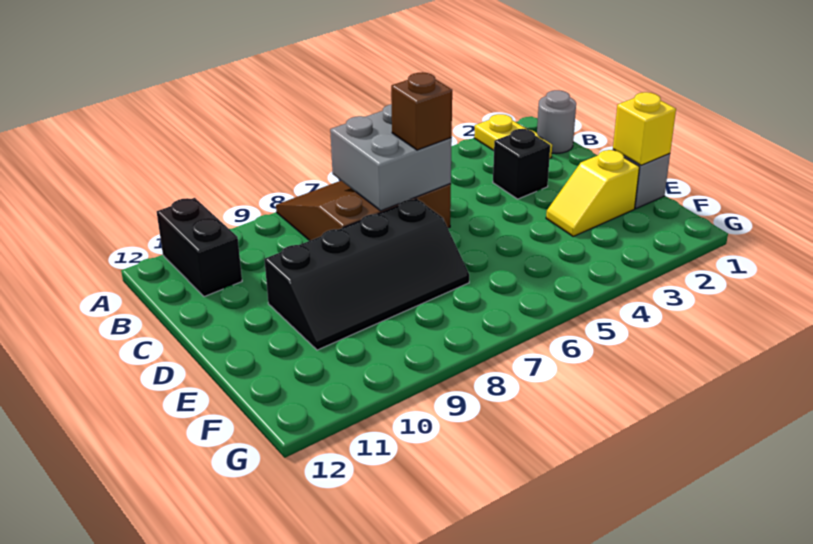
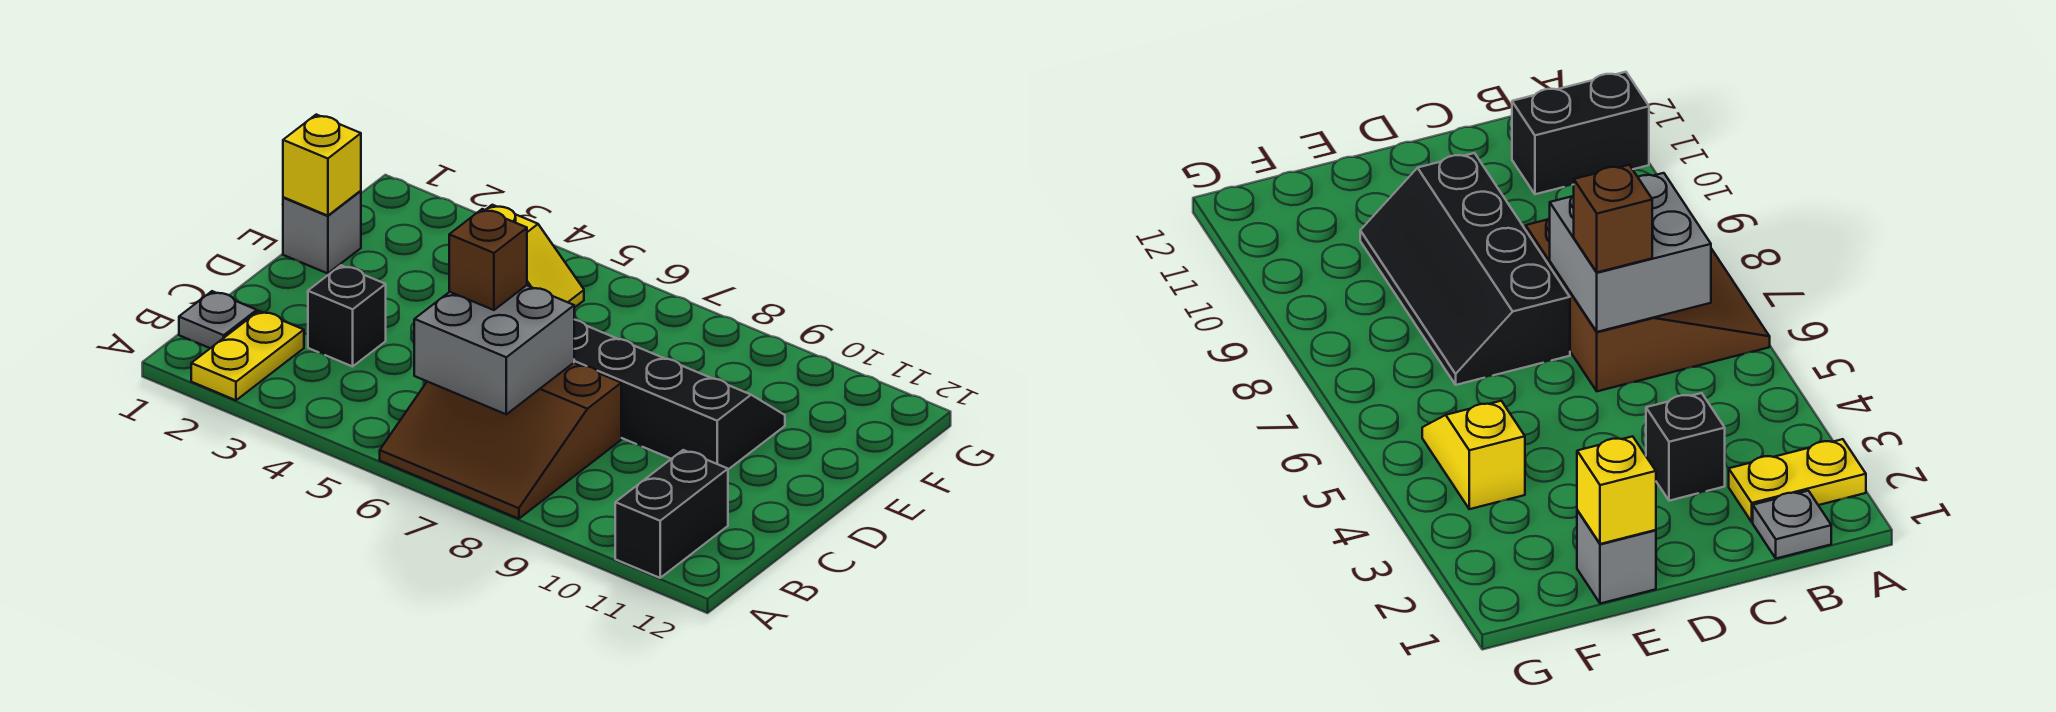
grey round brick B1 level 1 -> grey plate B1 level 1
yellow slope E2:E3 level 1 top 2 -> yellow slope F4:F5 level 1 top 4

